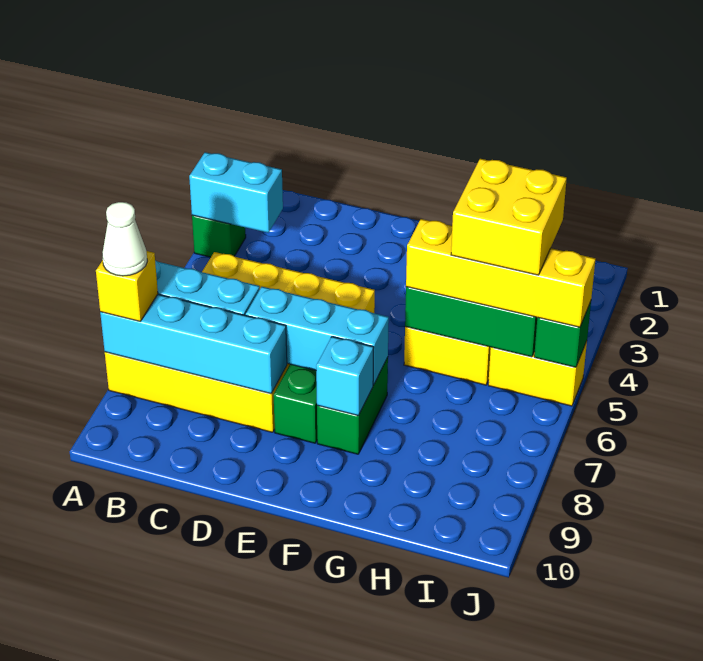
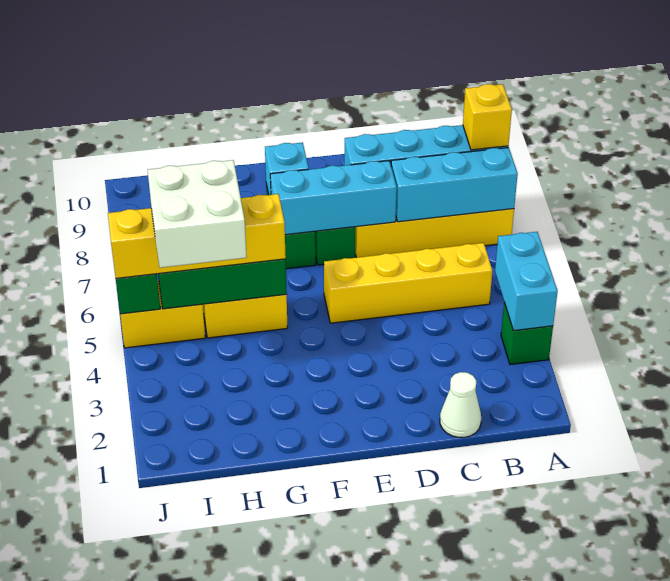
cyan brick A3:B3 level 2 -> cyan brick A3:A4 level 2
white cone A8 level 4 -> white cone C1 level 1
yellow brick H4:I5 level 4 -> white brick H4:I5 level 4

